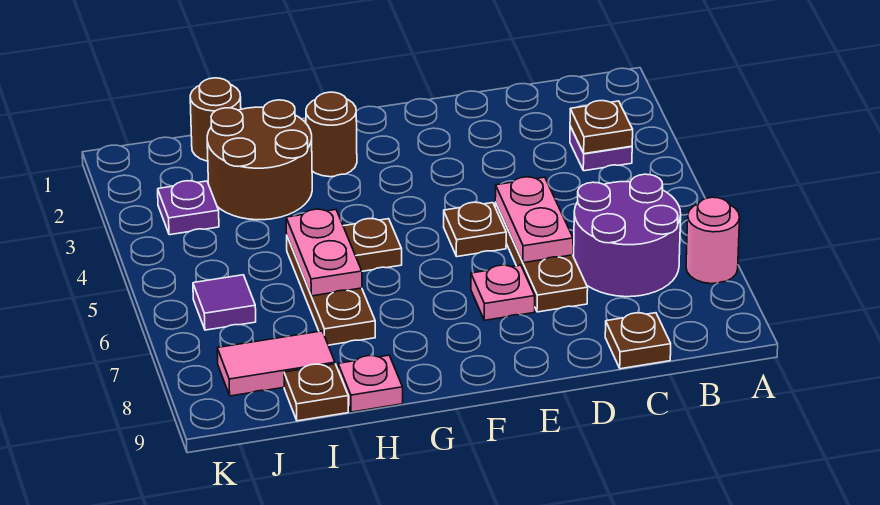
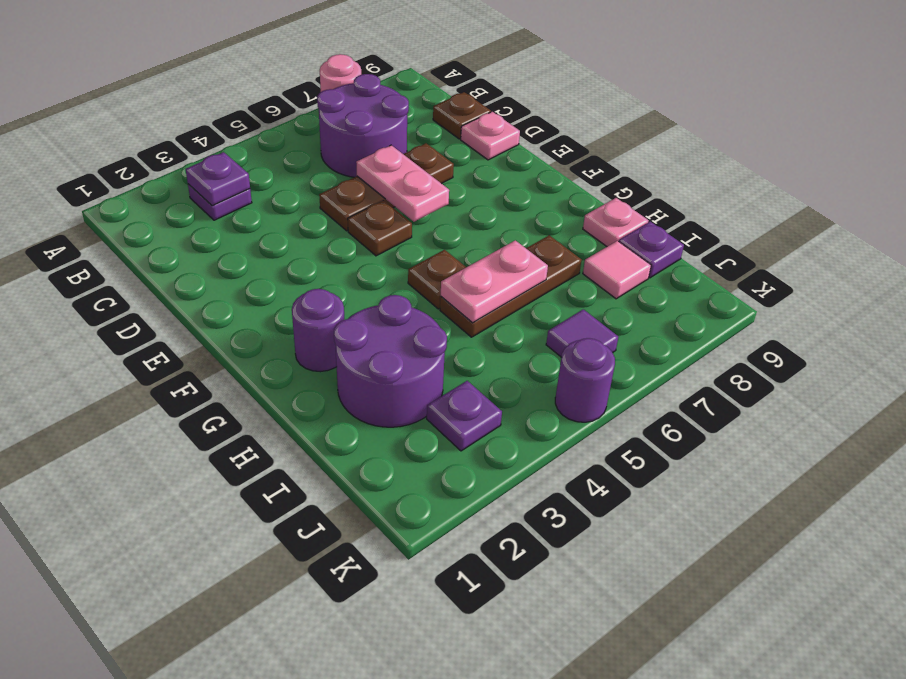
brown plate B3 level 2 -> purple plate B3 level 2
pink plate D5:D6 level 2 -> pink plate D6:E6 level 2
pink plate E7 level 1 -> pink plate D9 level 1
brown round brick G2 level 1 -> purple round brick G2 level 1
brown round brick H2:I3 level 1 -> purple round brick H2:I3 level 1
brown round brick I1 level 1 -> none
pink tile I8:J8 level 1 -> pink tile I8 level 1
brown plate I9 level 1 -> purple plate I9 level 1
none -> purple round brick K5 level 1

